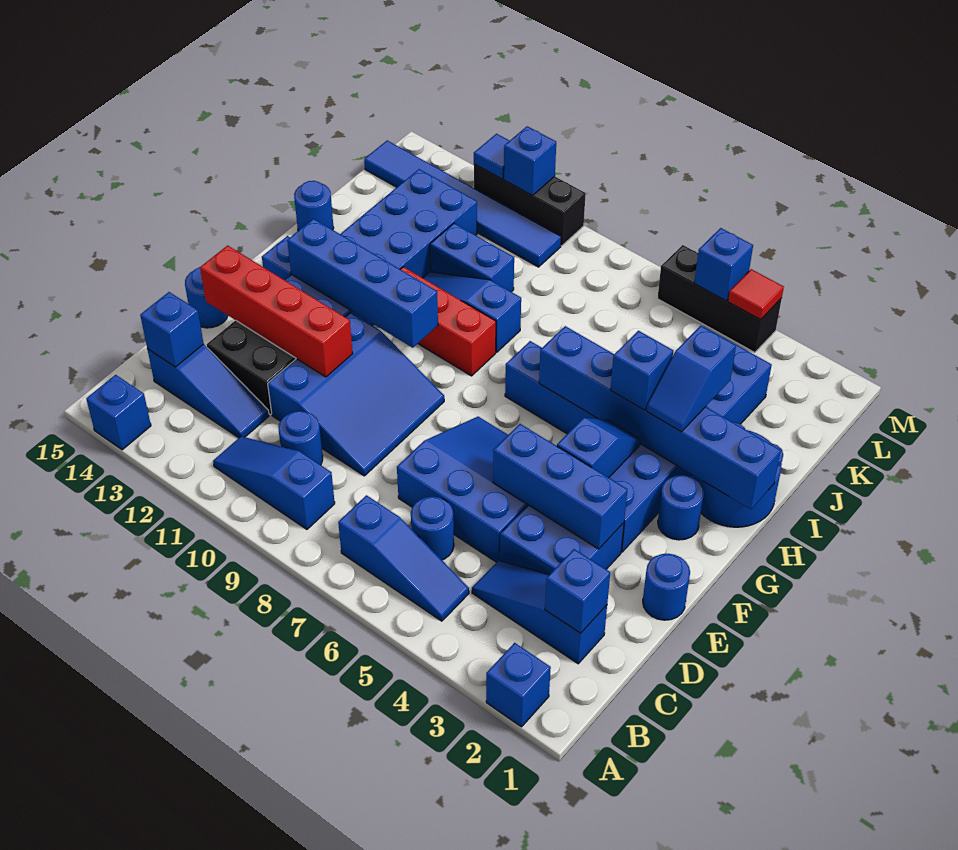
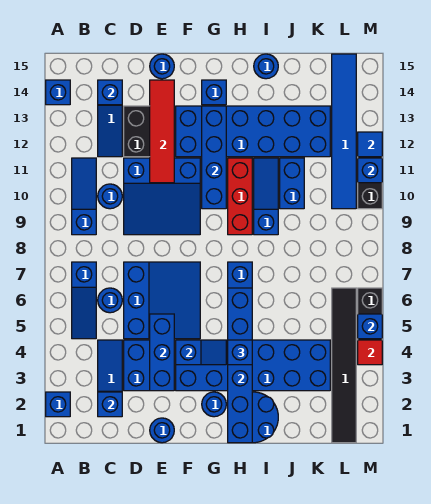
red brick E11:E14 level 2 -> red tile E11:E14 level 2
blue slope H3:I3 level 3 top I -> none
none -> black tile L1:L6 level 1

